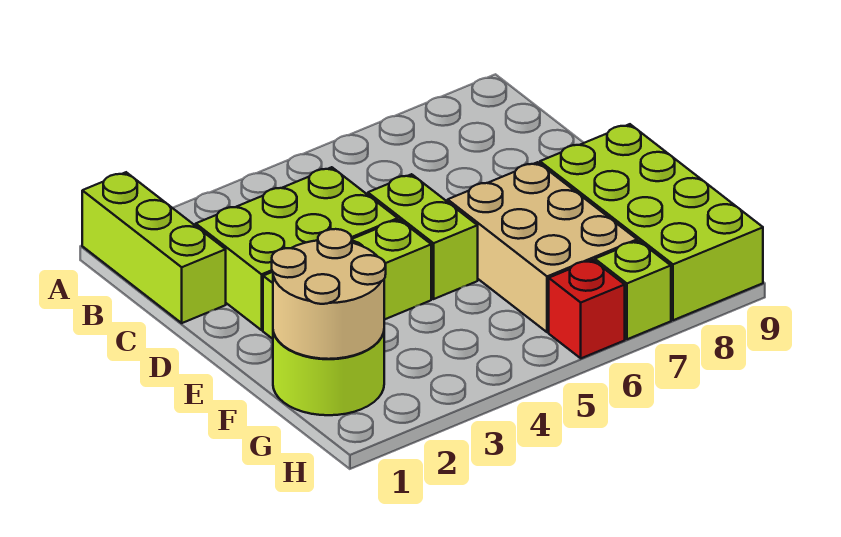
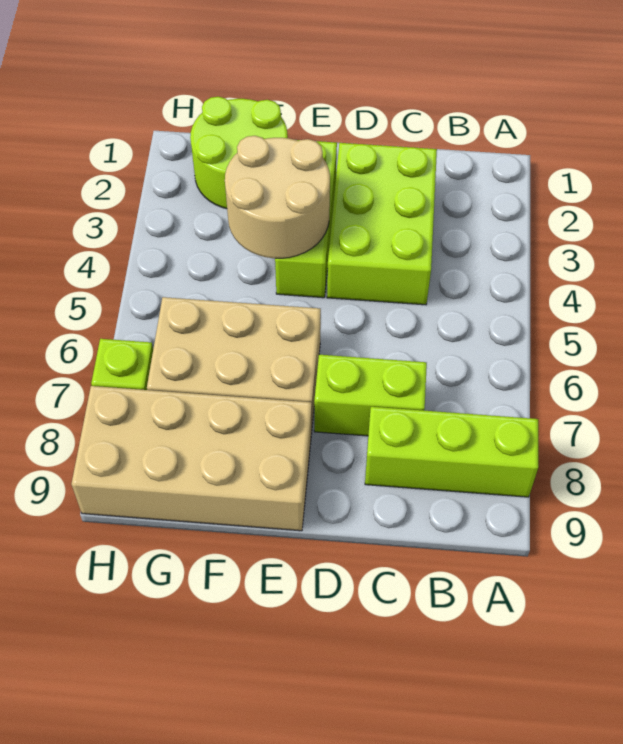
lime brick A1:C1 level 1 -> lime brick A8:C8 level 1
lime brick D5:E5 level 1 -> lime brick C7:D7 level 1
lime brick E8:H9 level 1 -> tan brick E8:H9 level 1
tan round brick F1:G2 level 2 -> tan round brick E3:F4 level 2
red brick H6 level 1 -> none

